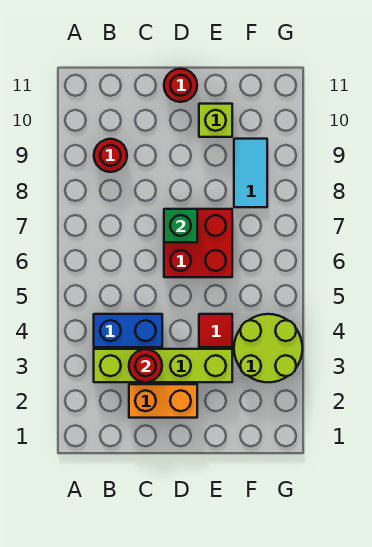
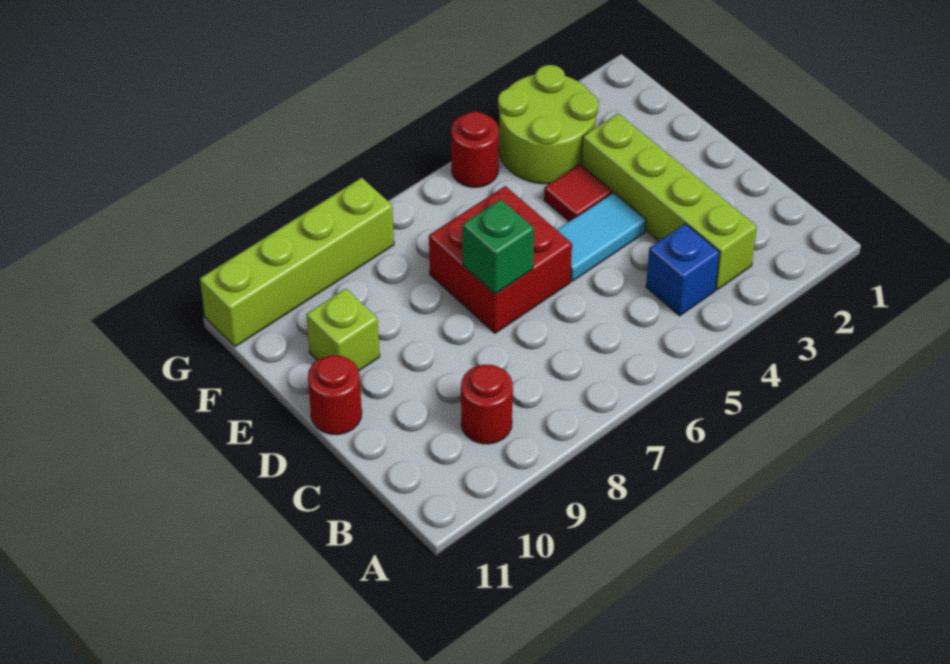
blue brick B4:C4 level 1 -> blue brick B4 level 1
orange brick C2:D2 level 1 -> none
red round brick C3 level 2 -> red round brick G5 level 1
cyan tile F8:F9 level 1 -> cyan tile D4:D5 level 1
none -> lime brick G8:G11 level 1

